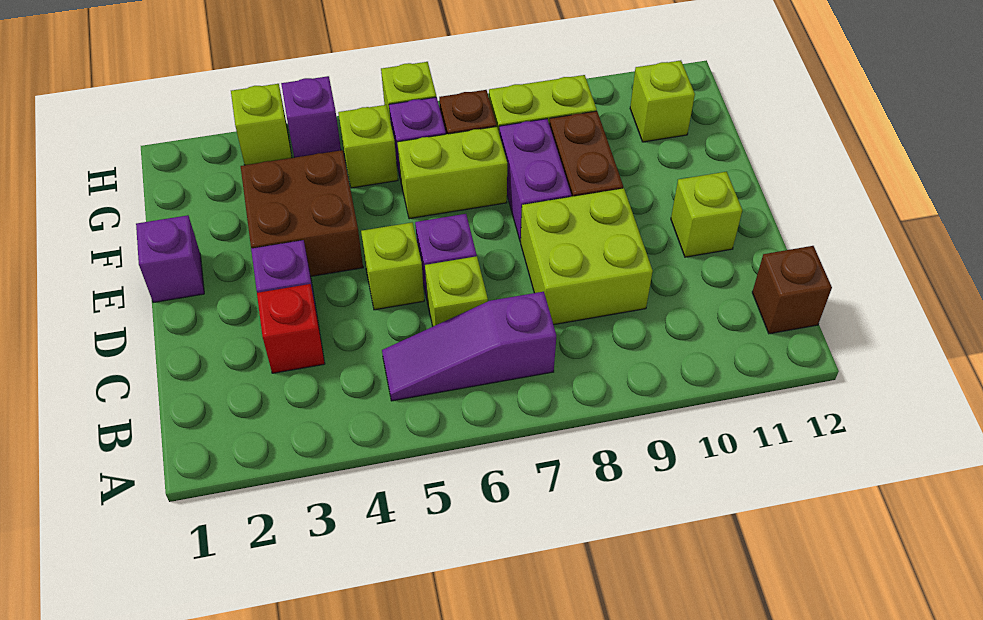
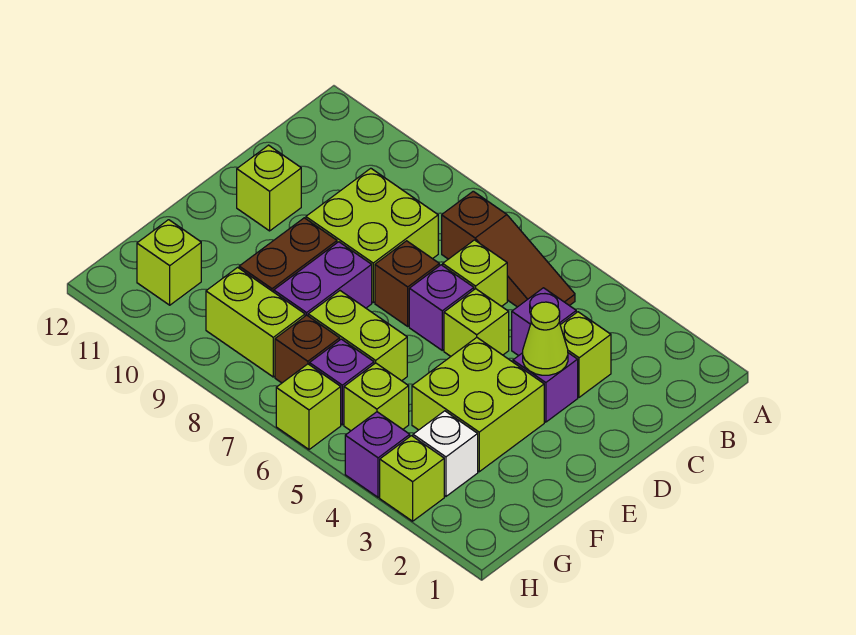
purple slope B5:B7 level 1 top 7 -> brown slope B5:B7 level 1 top 7
brown brick B12 level 1 -> brown brick D7 level 1
red brick C3 level 1 -> lime brick C3 level 1
none -> lime cone D3 level 2
purple brick E1 level 1 -> purple brick C4 level 1
brown brick E3:F4 level 1 -> lime brick E3:F4 level 1
none -> white brick G3 level 1

